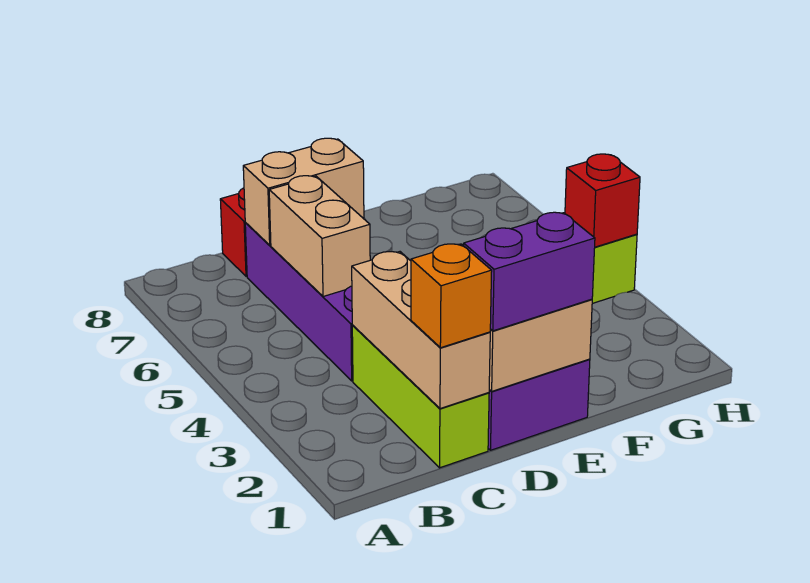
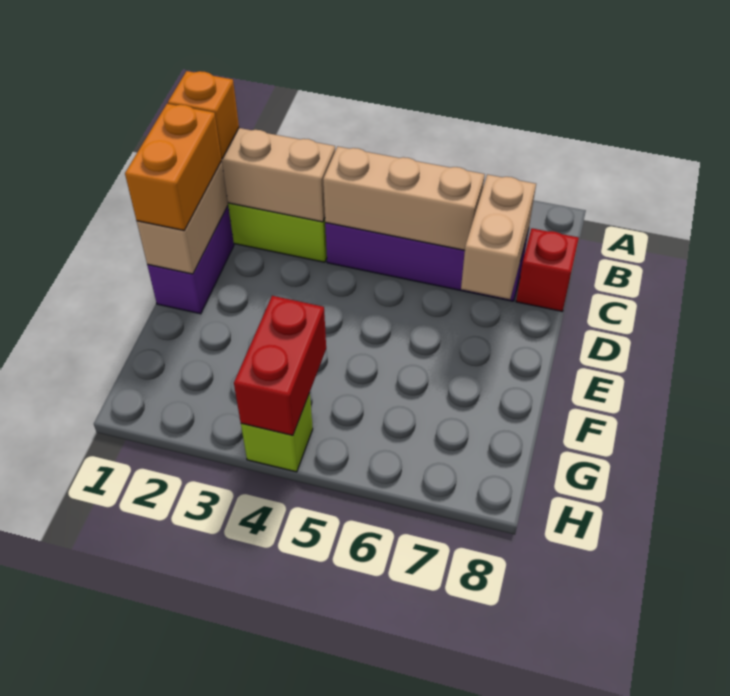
tan brick C5:C6 level 2 -> tan brick C4:C6 level 2
purple brick D1:E1 level 3 -> orange brick D1:E1 level 3
red brick H4 level 2 -> red brick G4:H4 level 2

